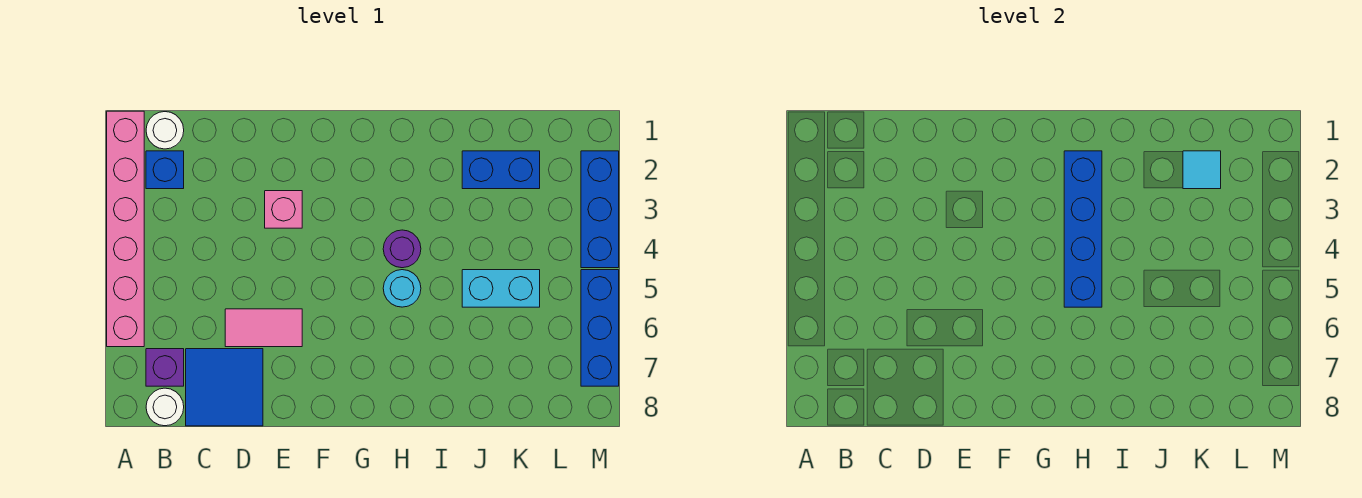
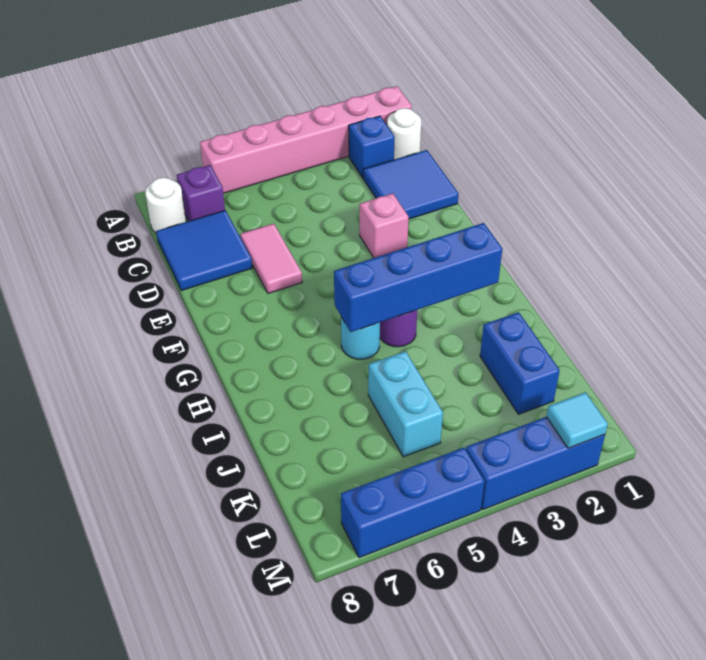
none -> blue tile C1:D2 level 1
cyan tile K2 level 2 -> cyan tile M2 level 2

